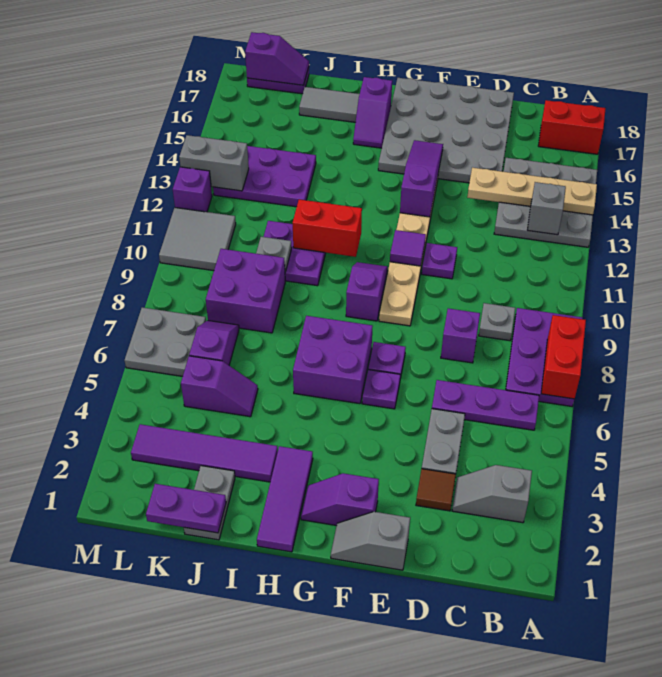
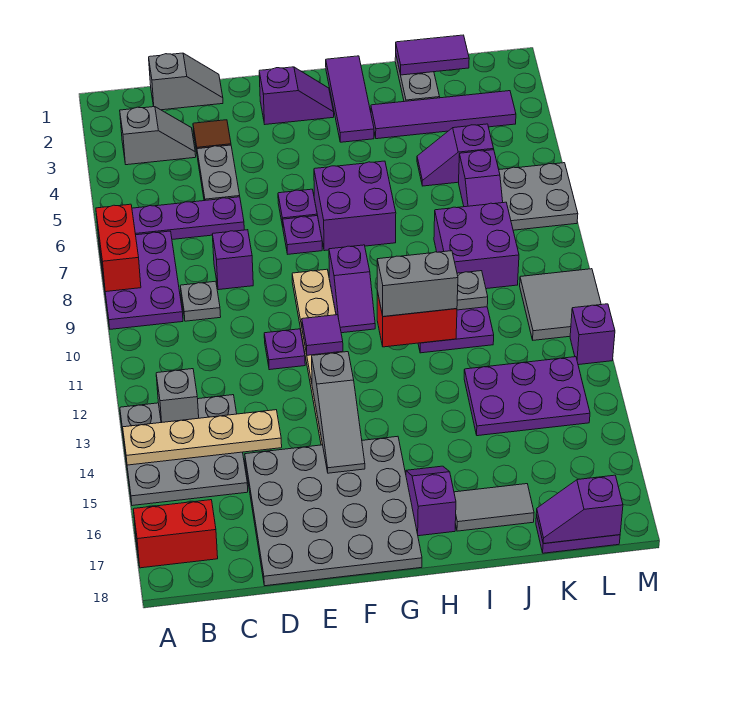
grey slope E1:F1 level 1 top E -> grey slope C1:D1 level 1 top C
purple slope F13:F15 level 2 top 13 -> grey slope F13:F15 level 2 top 13
purple plate J1:K1 level 2 -> purple tile J1:K1 level 2
grey brick L13:M13 level 2 -> grey brick H11:I11 level 3

